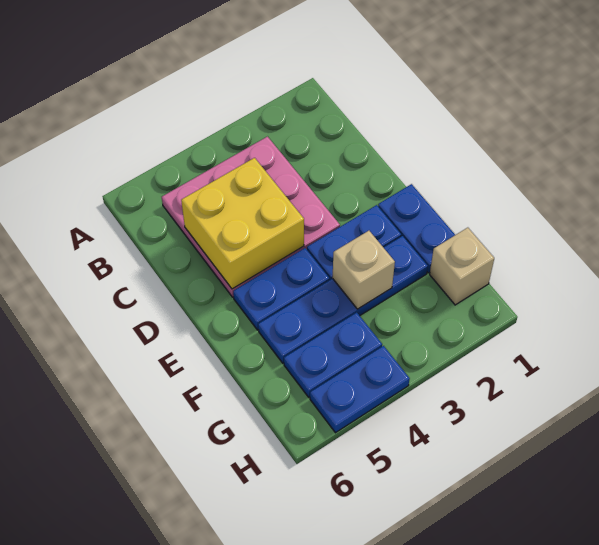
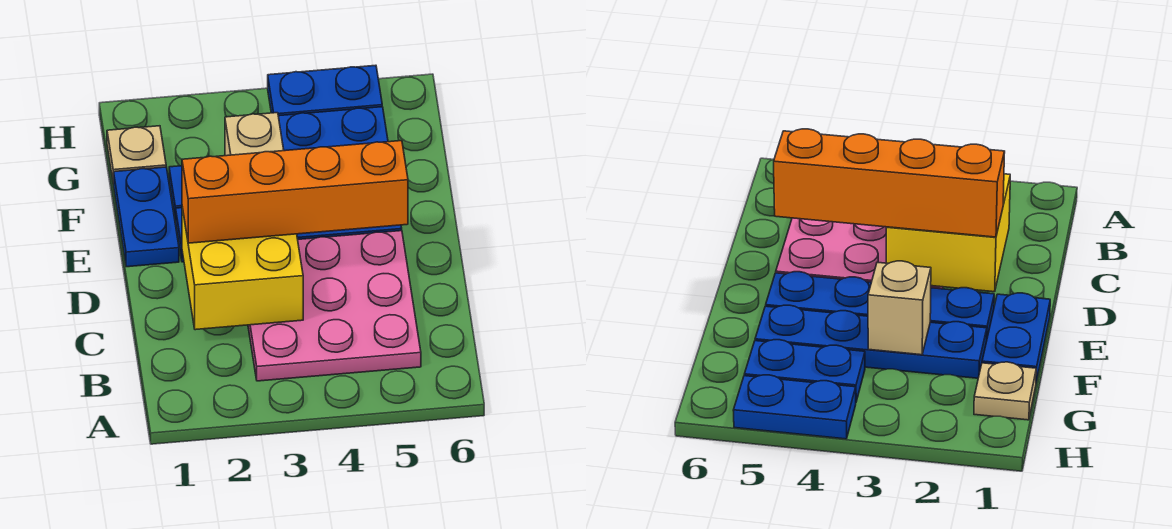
yellow brick C4:D5 level 2 -> yellow brick C2:D3 level 2
none -> orange brick D2:D5 level 3
tan brick G1 level 1 -> tan plate G1 level 1

